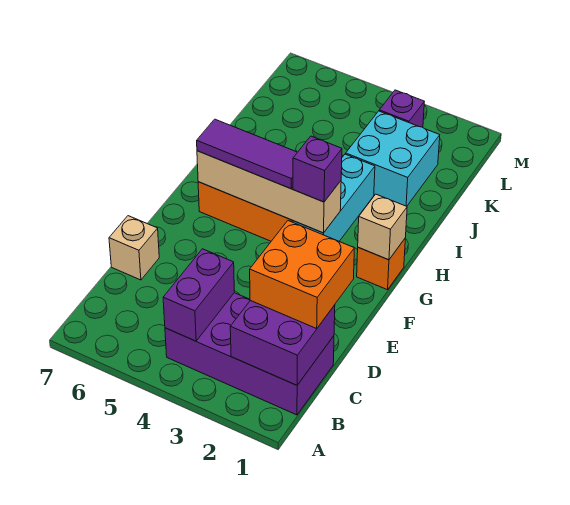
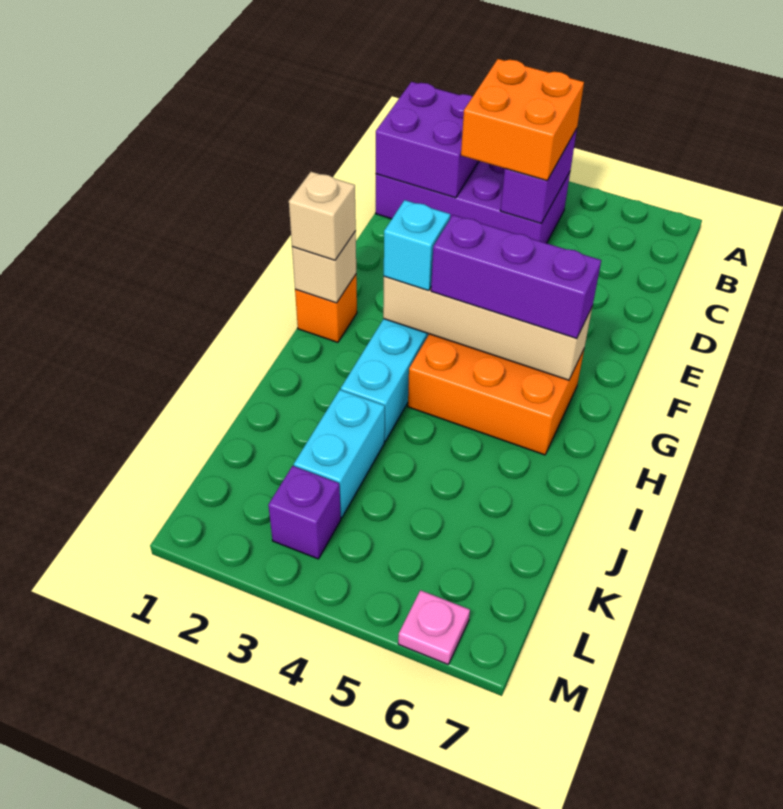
orange brick C1:D2 level 3 -> orange brick B3:C4 level 3
tan brick D7 level 1 -> tan brick G1 level 3
purple brick G3 level 3 -> cyan brick G3 level 3
purple tile G4:G6 level 3 -> purple brick G4:G6 level 3
cyan brick J2:K3 level 1 -> cyan brick J3:K3 level 1
none -> pink plate M6 level 1

